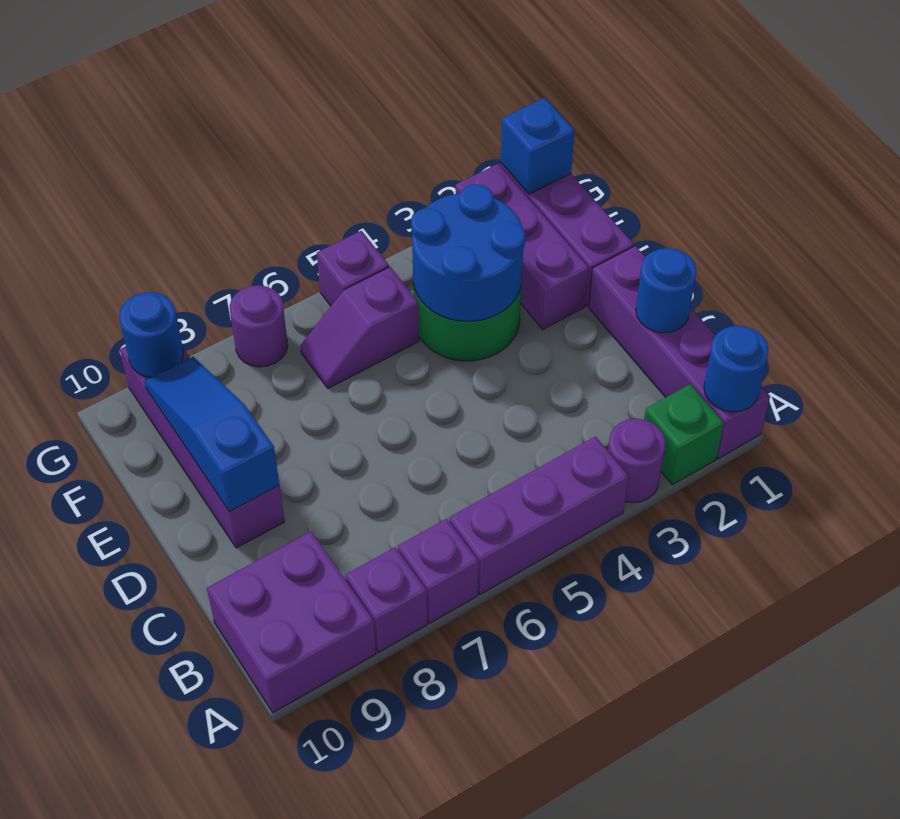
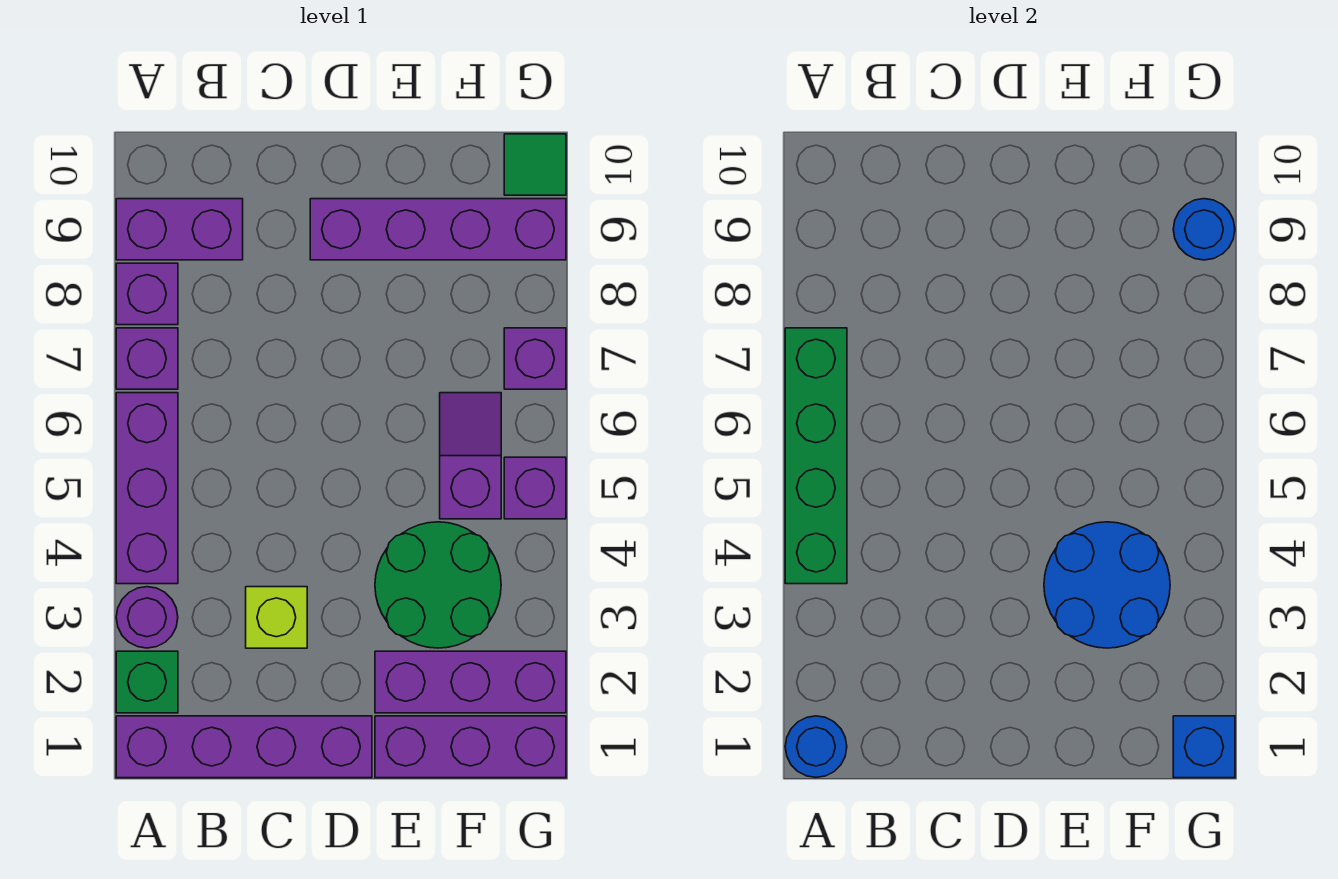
none -> green brick A4:A7 level 2
purple brick A9:B10 level 1 -> purple brick A9:B9 level 1
blue round brick C1 level 2 -> none
none -> lime brick C3 level 1
blue slope D9:F9 level 2 top D -> none
purple round brick G7 level 1 -> purple brick G7 level 1
none -> green tile G10 level 1

